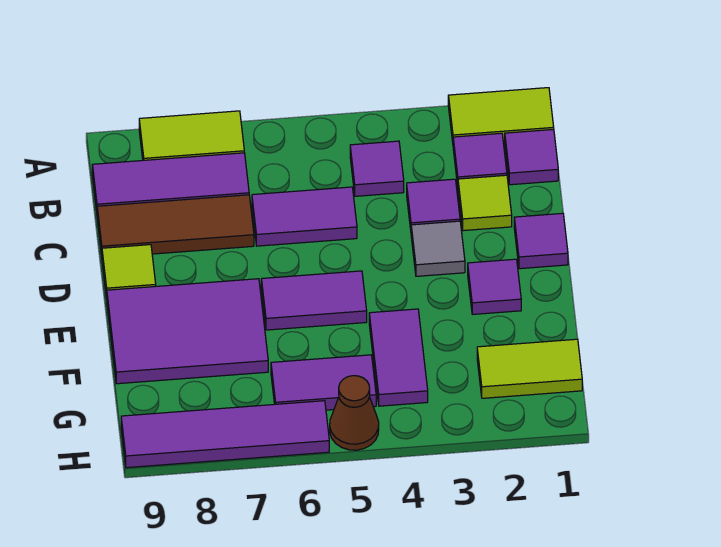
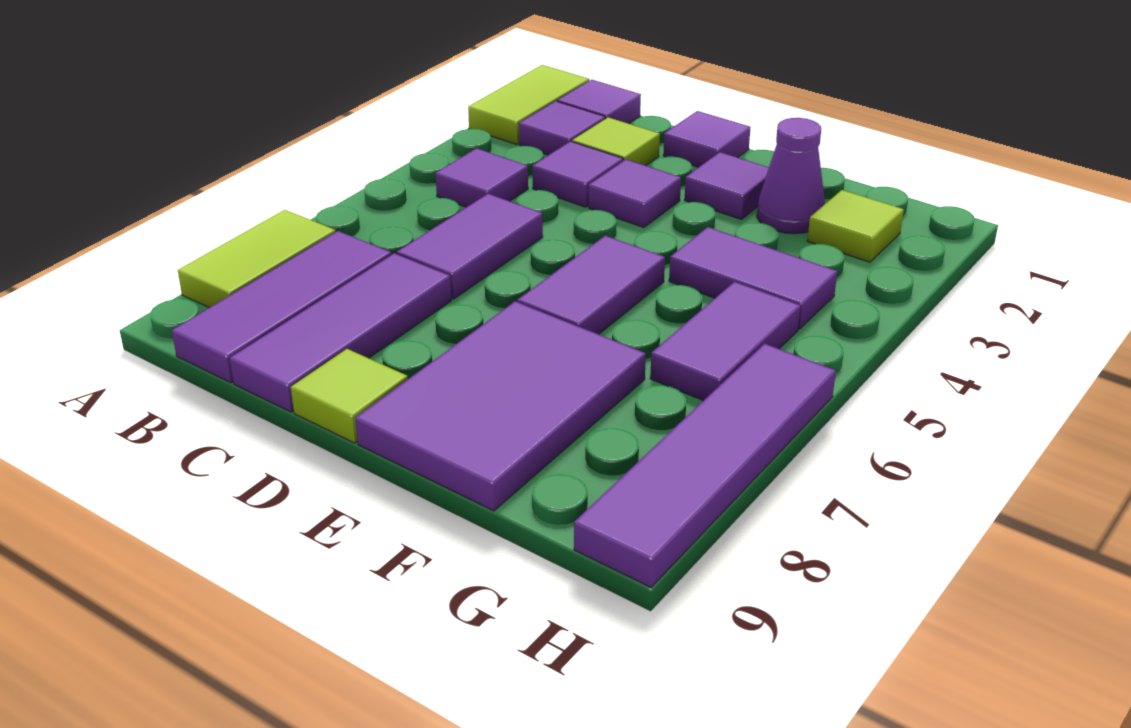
brown tile C7:C9 level 1 -> purple tile C7:C9 level 1
grey tile D3 level 1 -> purple tile D3 level 1
none -> purple cone F2 level 1
lime tile G1:G2 level 1 -> lime tile G2 level 1
brown cone H5 level 1 -> none

